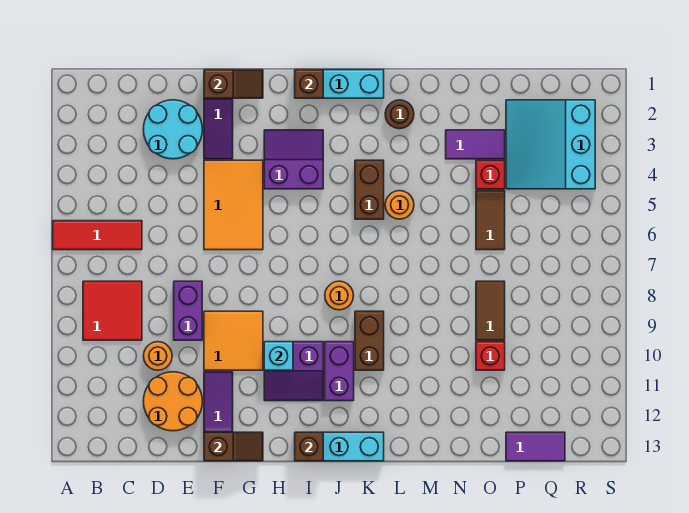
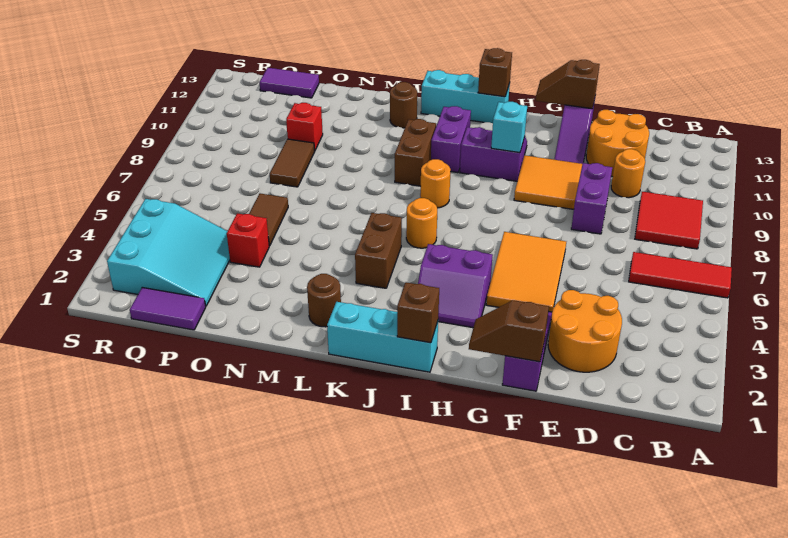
cyan round brick D2:E3 level 1 -> orange round brick D2:E3 level 1
orange round brick L5 level 1 -> orange round brick J6 level 1
none -> brown round brick L12 level 1
purple tile N3:O3 level 1 -> purple tile P1:Q1 level 1

